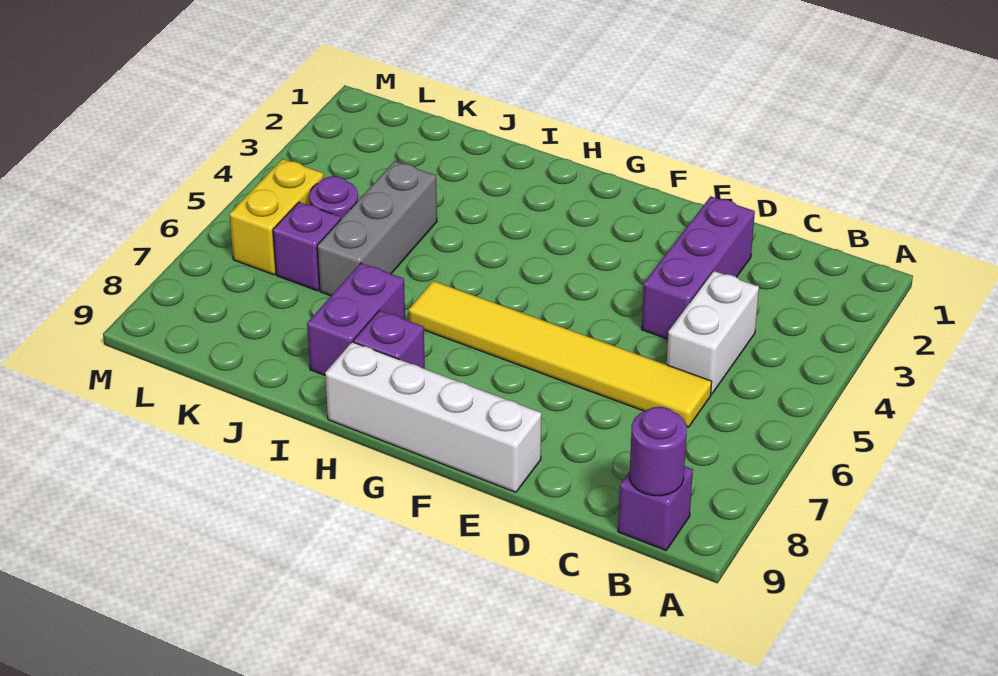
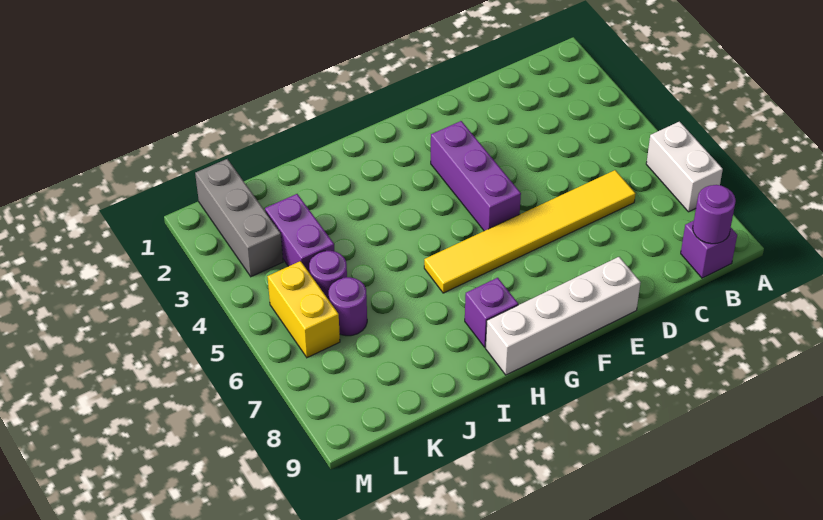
white brick C4:C5 level 1 -> white brick A6:A7 level 1
purple brick D2:D4 level 1 -> purple brick F3:F5 level 1
purple brick I7:I8 level 1 -> purple brick K3:K4 level 1
grey brick J4:J6 level 1 -> grey brick L1:L3 level 1
purple brick K6 level 1 -> purple round brick K6 level 1

